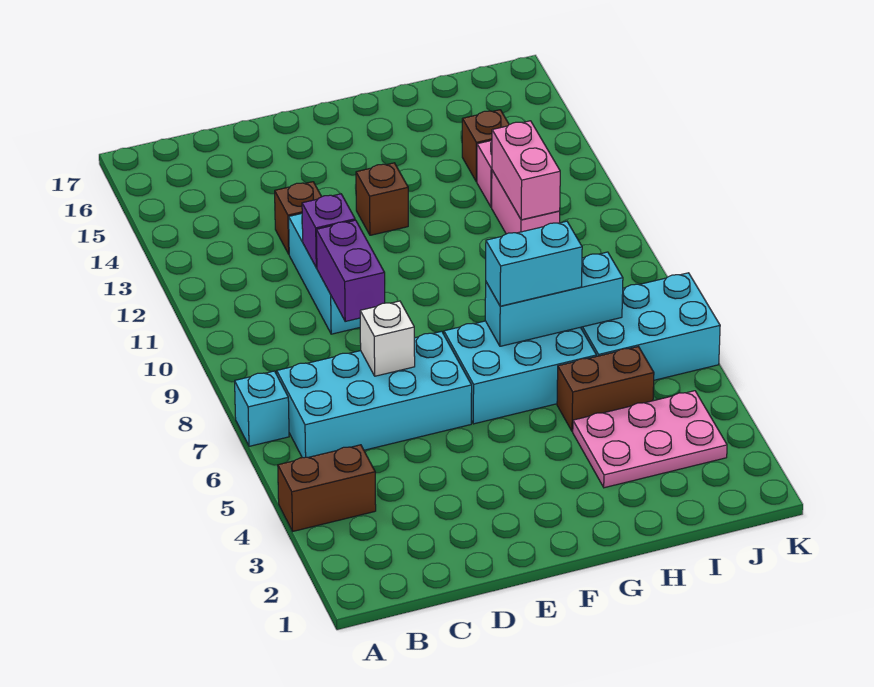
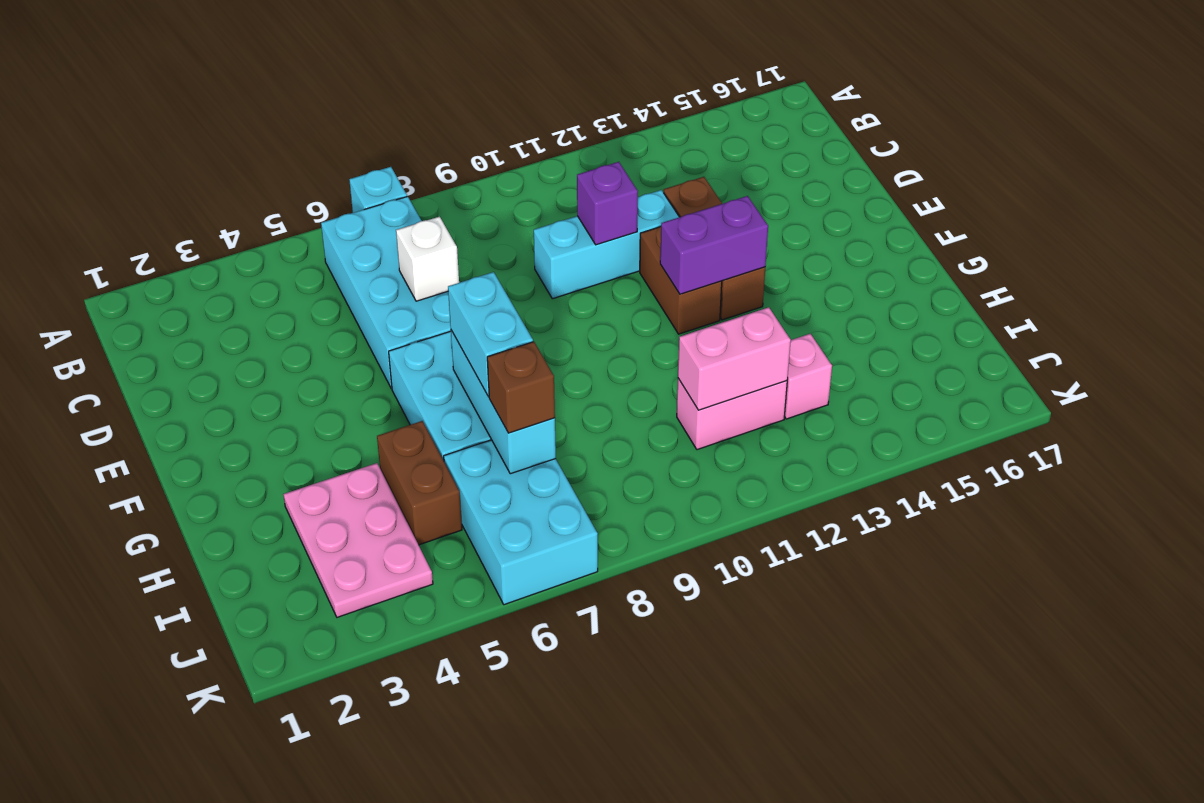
brown brick A4:B4 level 1 -> brown brick E12:F12 level 1
purple brick D9:D10 level 2 -> purple brick F12:F13 level 2
brown brick I14 level 1 -> brown brick I7 level 3

